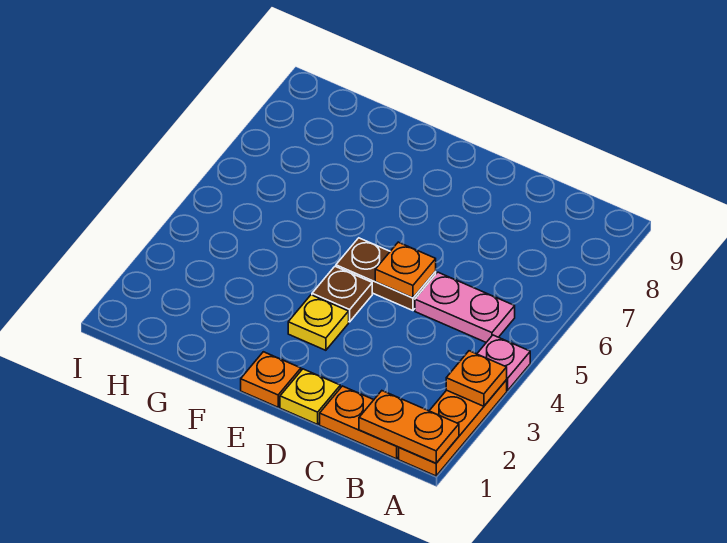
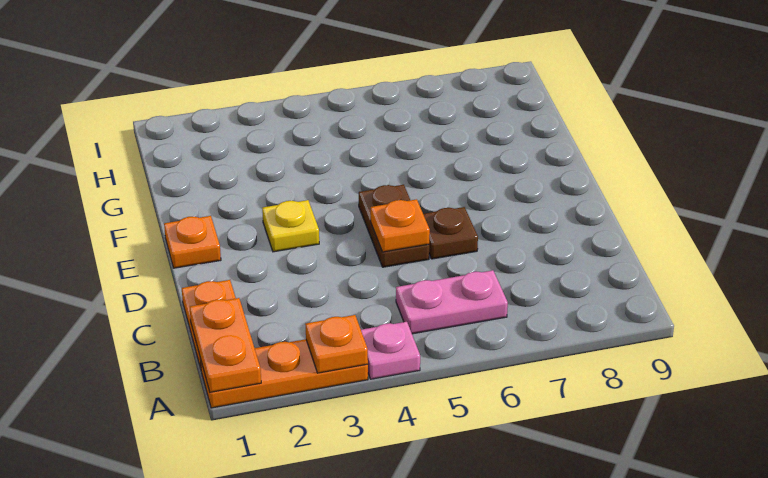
pink plate B5:C5 level 1 -> pink plate B5:B6 level 1
yellow plate D1 level 1 -> none
brown plate E4 level 1 -> brown plate D6 level 1

